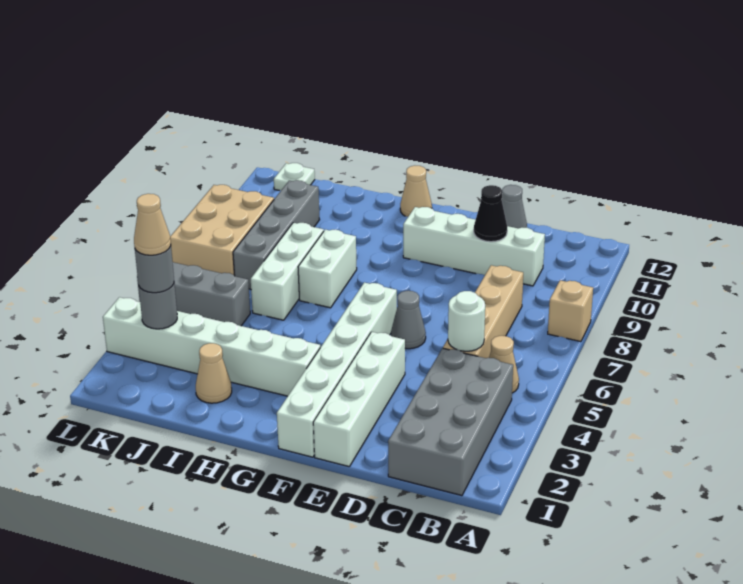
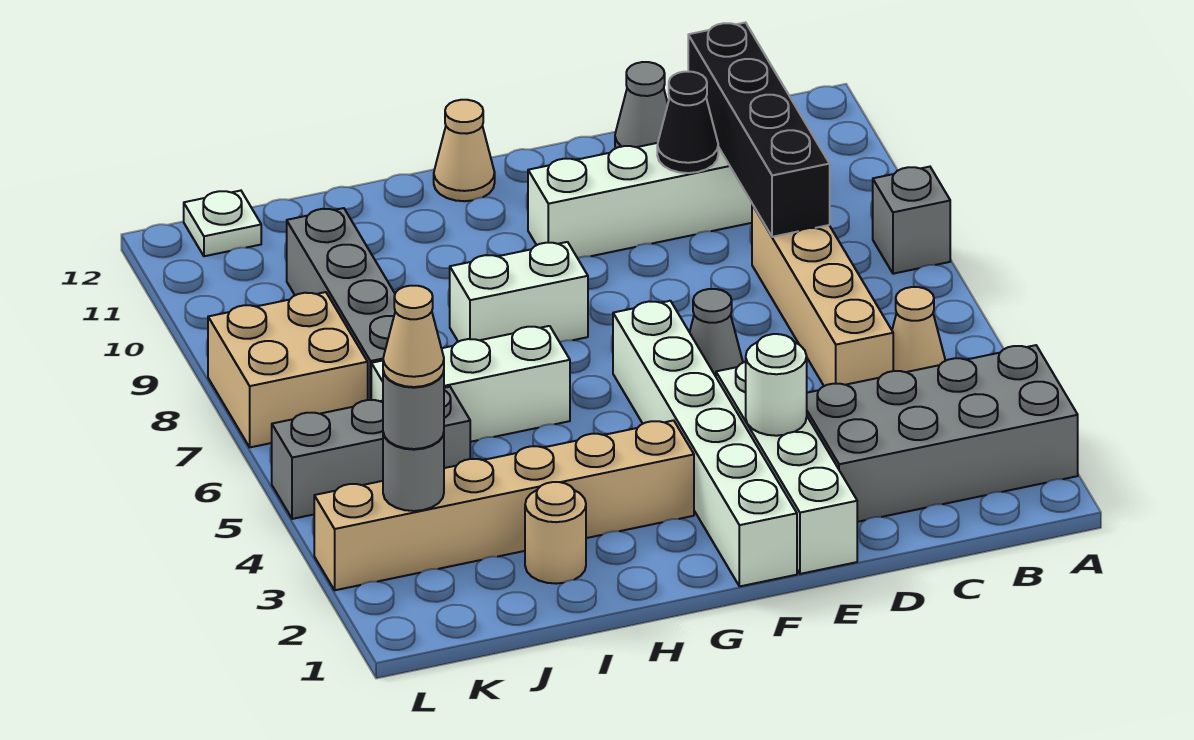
tan brick A8 level 1 -> grey brick A8 level 1
grey brick B1:C4 level 1 -> grey brick A2:D3 level 1
white round brick C5 level 2 -> white round brick E3 level 2
none -> black brick C8:C11 level 2
white brick G3:L3 level 1 -> tan brick G3:L3 level 1
white brick H7:H8 level 1 -> white brick G8:H8 level 1
tan cone I2 level 1 -> tan round brick I2 level 1
white brick I6:I8 level 1 -> white brick H6:J6 level 1
tan brick K7:L9 level 1 -> tan brick K7:L8 level 1

